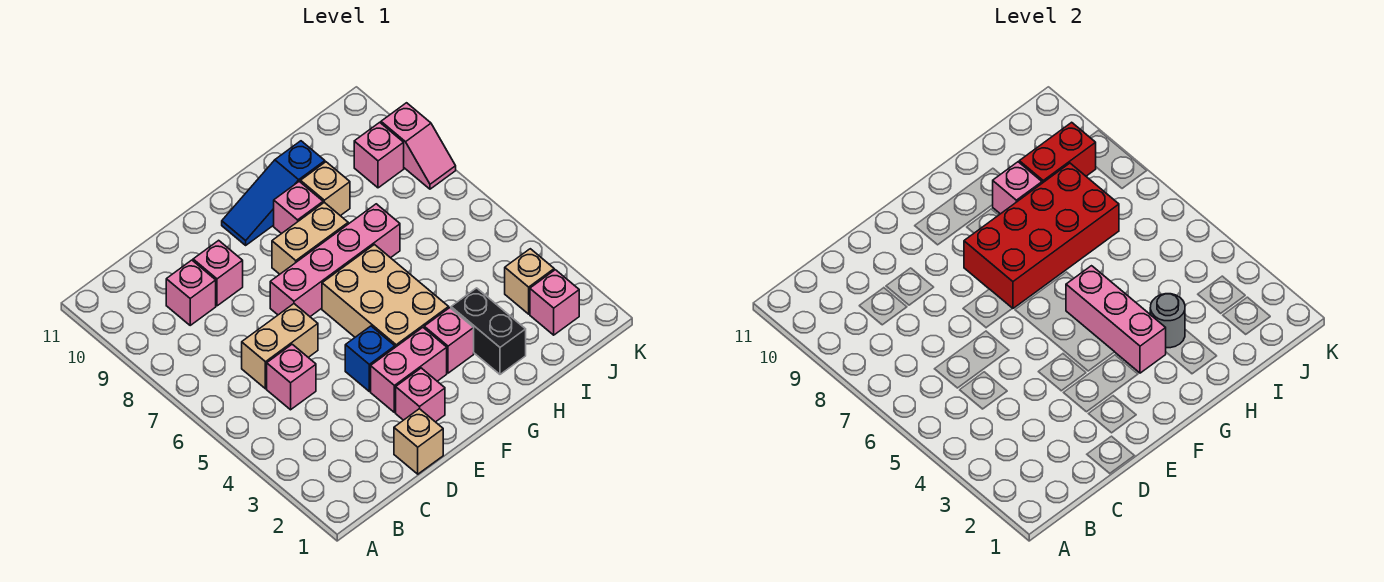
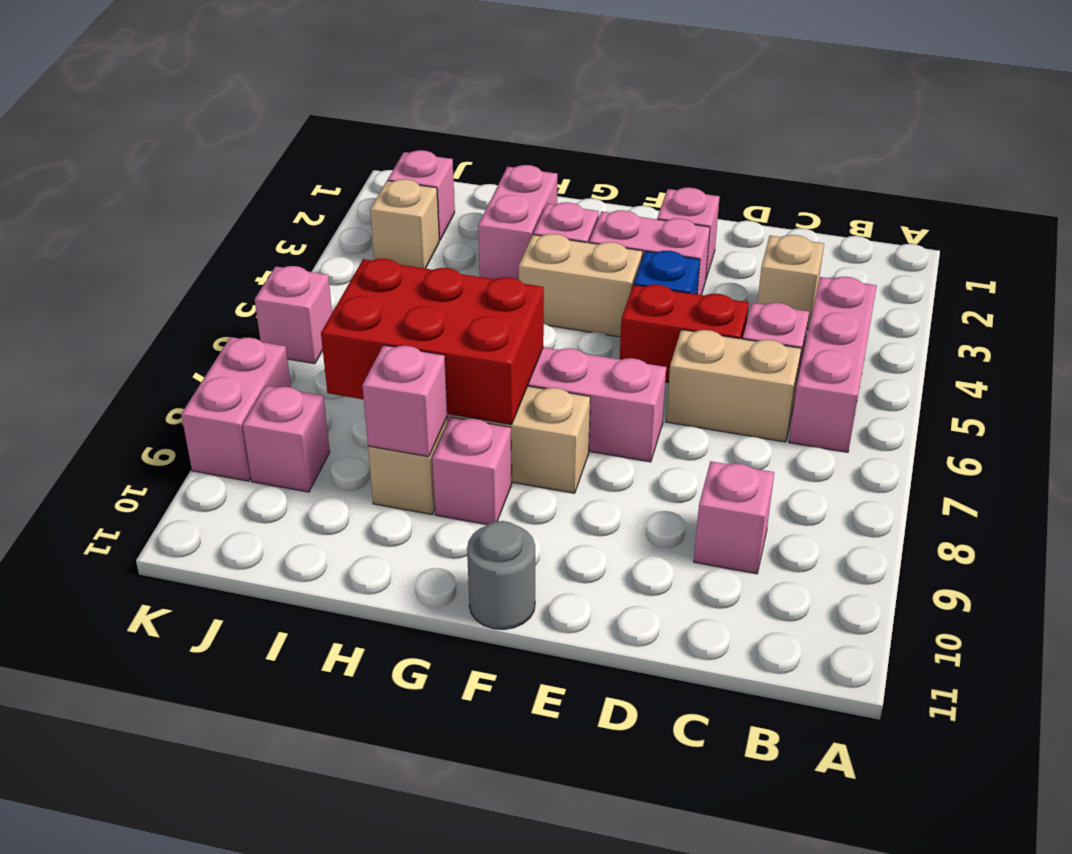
tan brick D1 level 1 -> tan brick C3 level 1
pink brick D9 level 1 -> pink brick K6 level 1
tan brick F4:G6 level 1 -> tan brick F4:G4 level 1
red brick F7:I8 level 2 -> red brick G7:I8 level 2
blue slope F10:H10 level 1 top H -> none
pink brick G3:G5 level 2 -> pink brick B4:B6 level 1
black brick H2:H3 level 1 -> pink brick H2:H3 level 1
grey round brick H3 level 2 -> grey round brick F11 level 1
red brick I9:J9 level 2 -> red brick D5:E5 level 1
pink slope K8:K9 level 1 top 9 -> pink brick K8:K9 level 1

